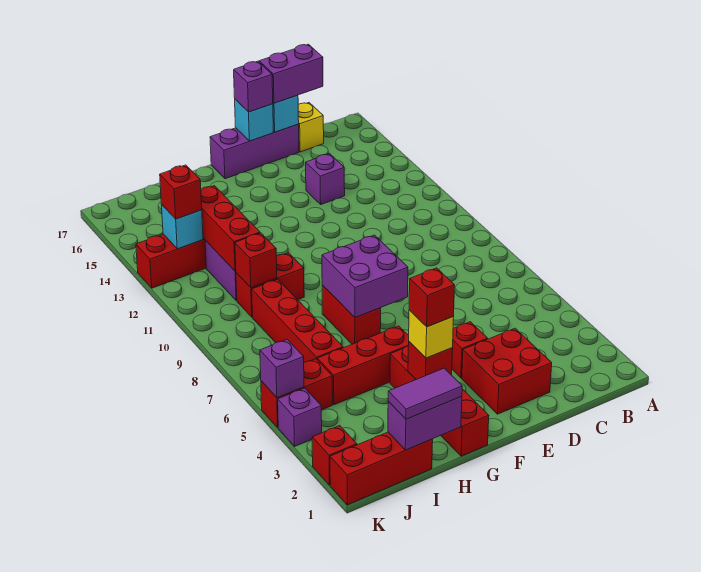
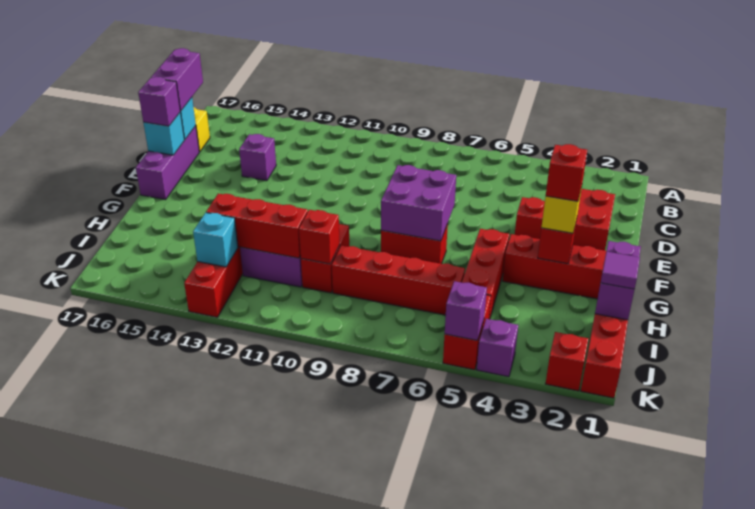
purple tile H1:I1 level 3 -> purple tile I1 level 3
red brick J13 level 3 -> none

